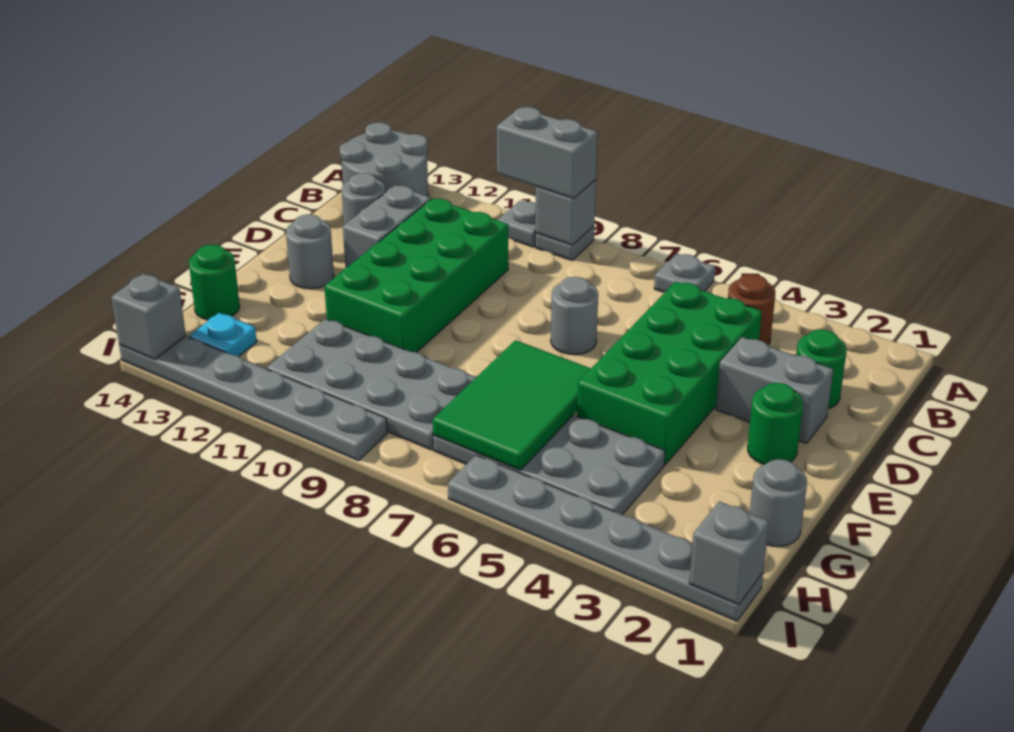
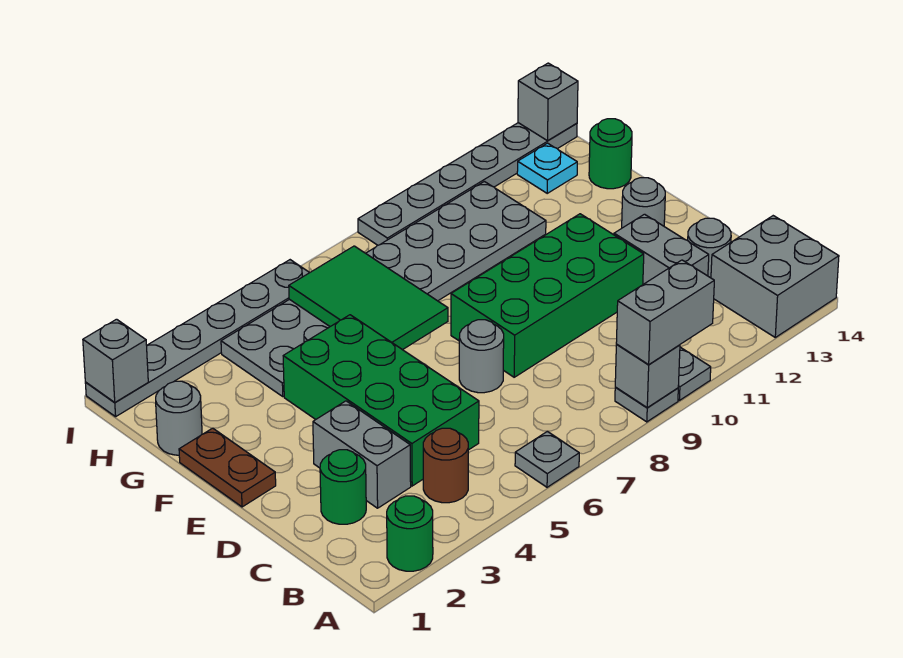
grey round brick A13:B14 level 1 -> grey brick A13:B14 level 1
green brick C10:F11 level 1 -> green brick D8:E11 level 1
grey brick D2:D3 level 1 -> grey brick C3:D3 level 1
none -> brown plate E1:F1 level 1
green round brick E2 level 1 -> green round brick A2 level 1

